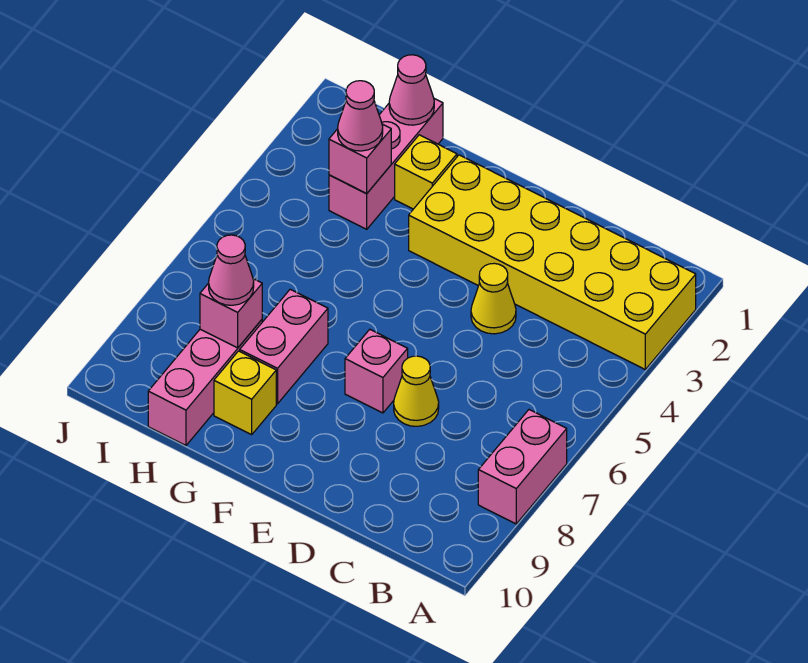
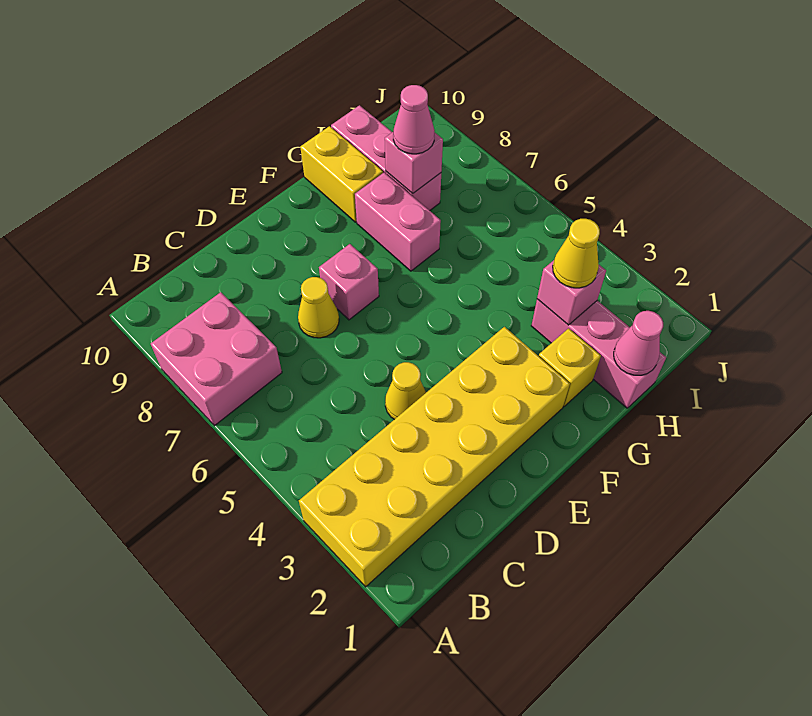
pink brick A7:A8 level 1 -> pink brick A7:B8 level 1
yellow brick G9 level 1 -> yellow brick G9:G10 level 1
pink cone H3 level 3 -> yellow cone H3 level 3

